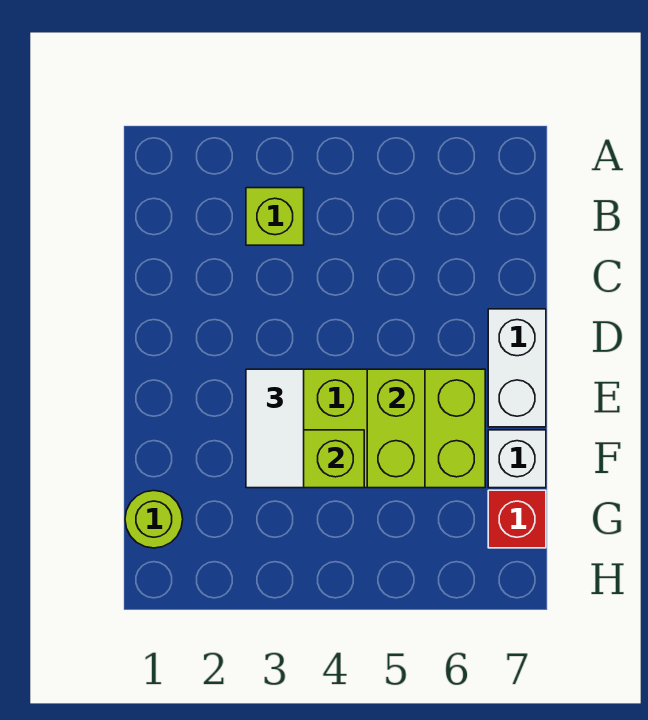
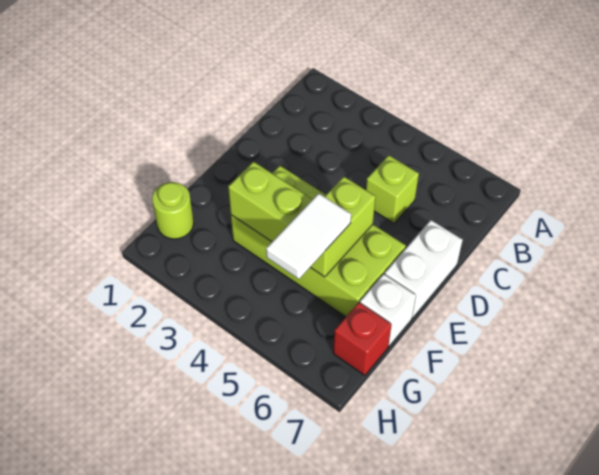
lime brick B3 level 1 -> lime brick C5 level 1
white tile E3:F3 level 3 -> white tile F5:G5 level 3

